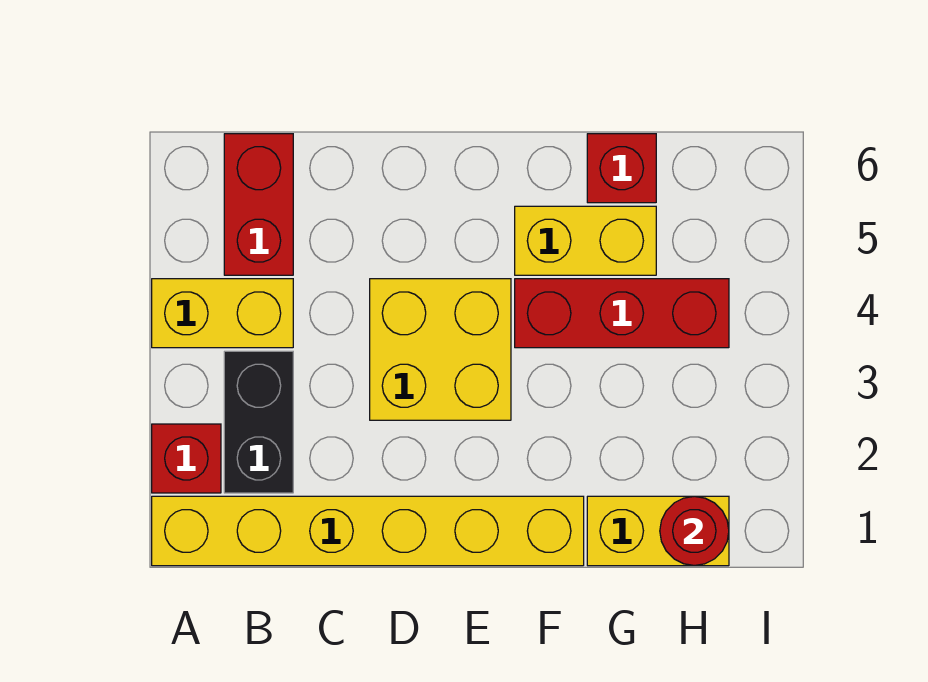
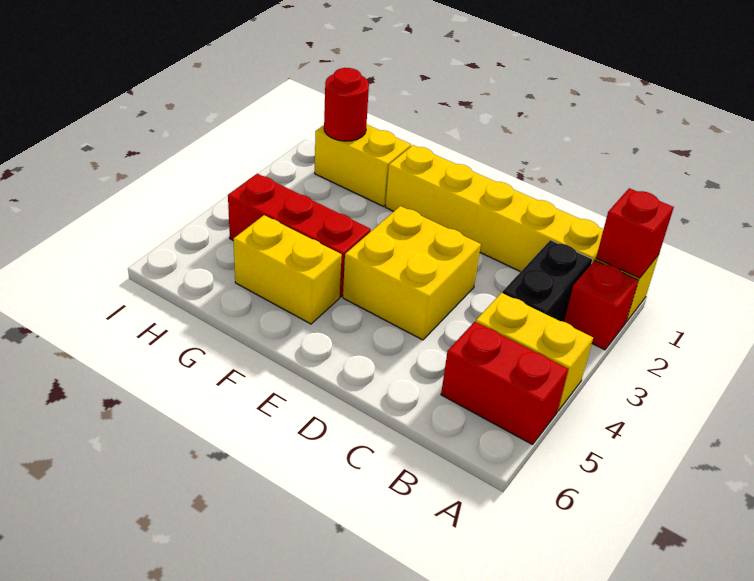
red brick B5:B6 level 1 -> red brick A5:B5 level 1
red brick G6 level 1 -> red brick A1 level 2

